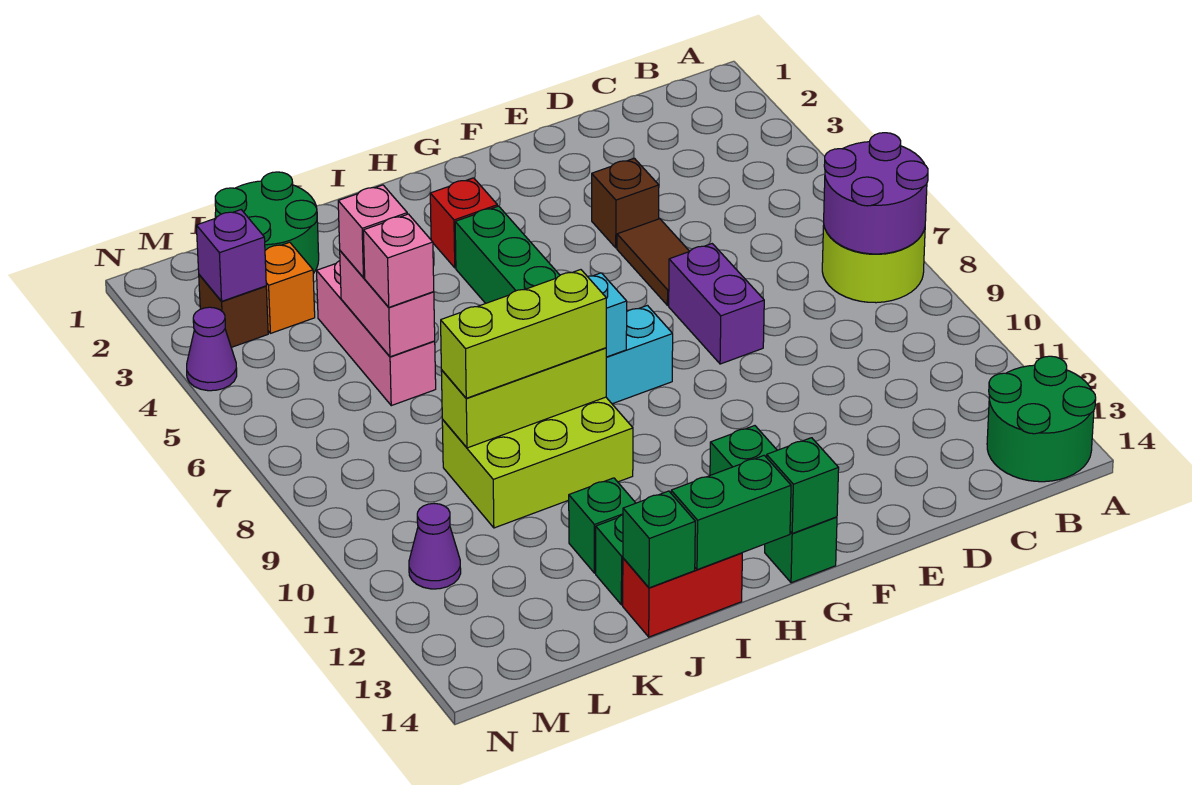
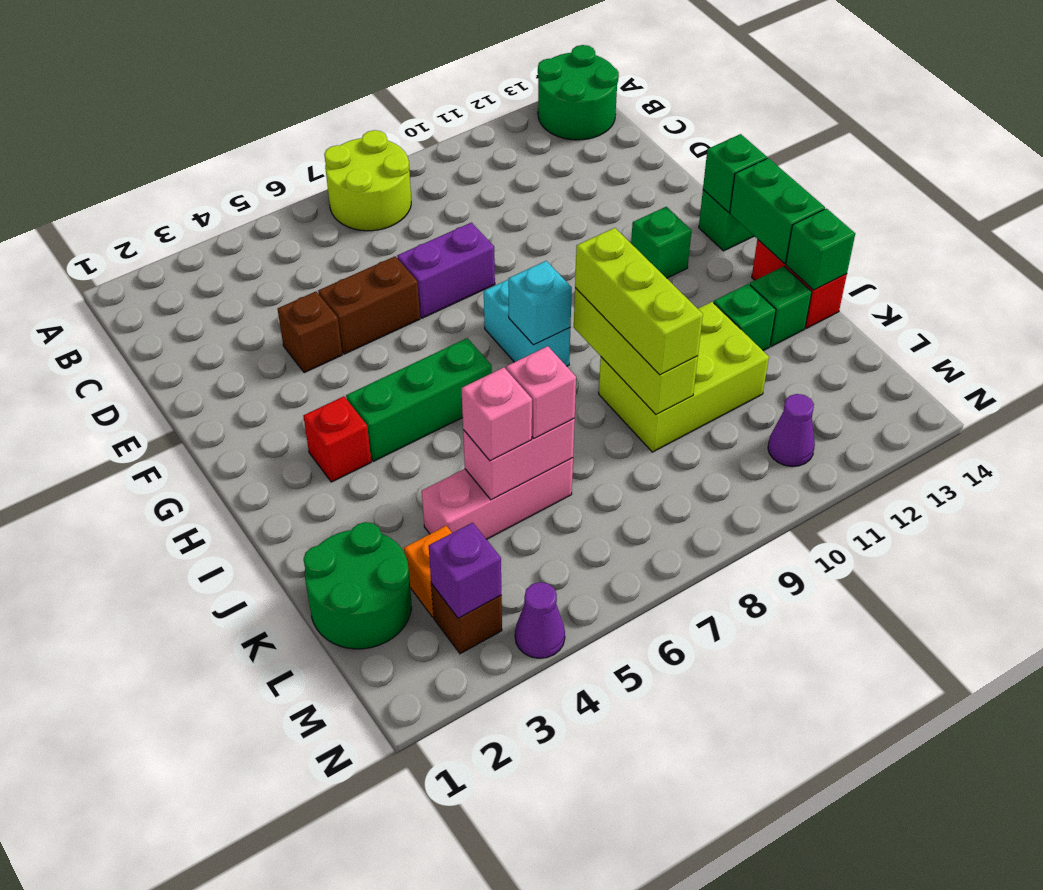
purple round brick A7:B8 level 2 -> none
brown tile E5:E6 level 1 -> brown brick E5:E6 level 1
lime brick I9:K10 level 1 -> lime brick J9:K11 level 1

